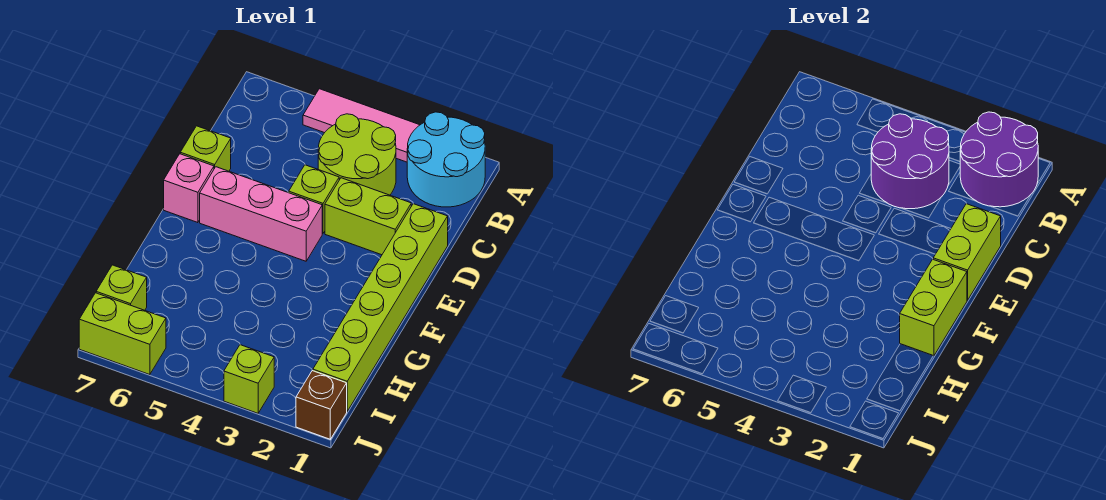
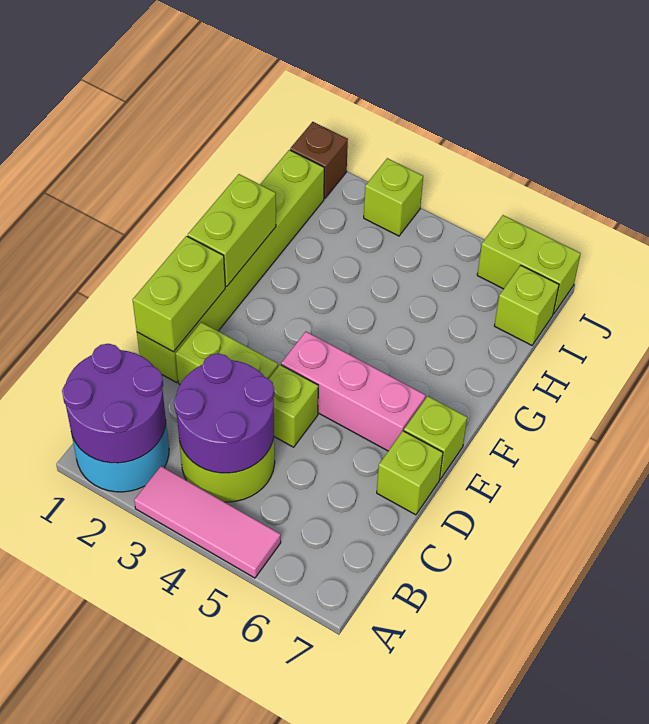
pink brick E7 level 1 -> lime brick E7 level 1

